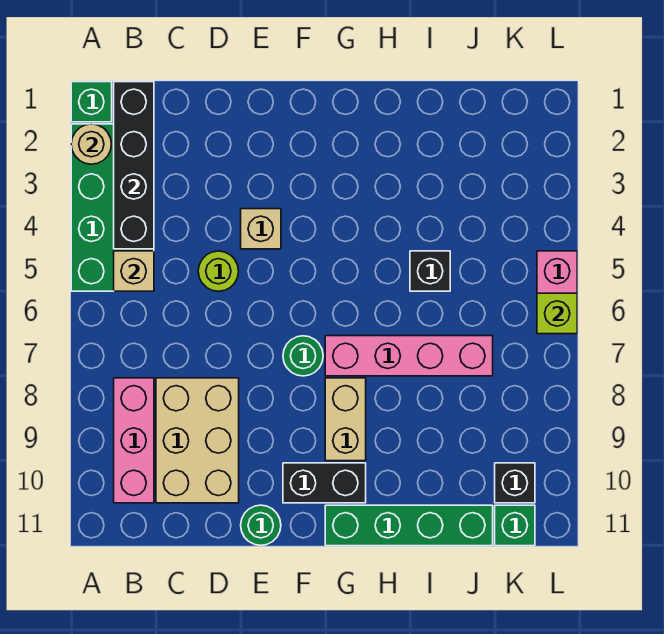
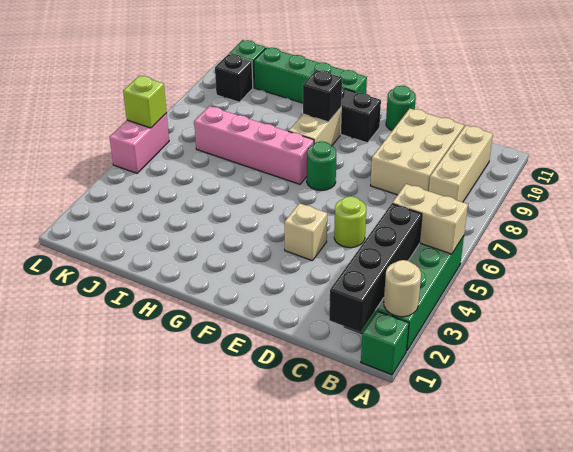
tan brick B5 level 2 -> tan brick A5:B5 level 2
pink brick B8:B10 level 1 -> tan brick B8:B10 level 1
black brick I5 level 1 -> black brick G9 level 2

